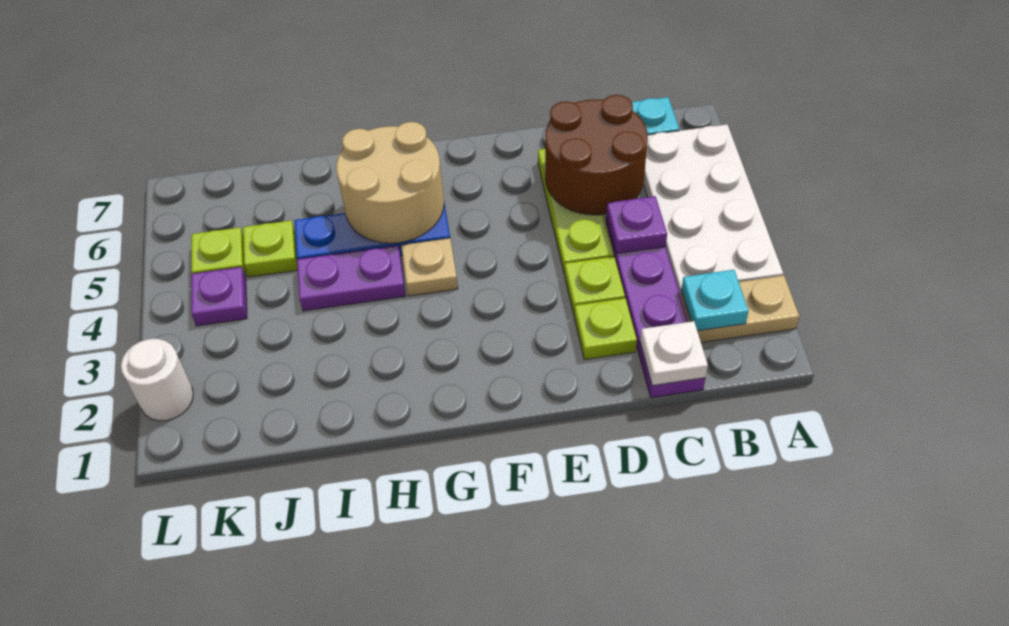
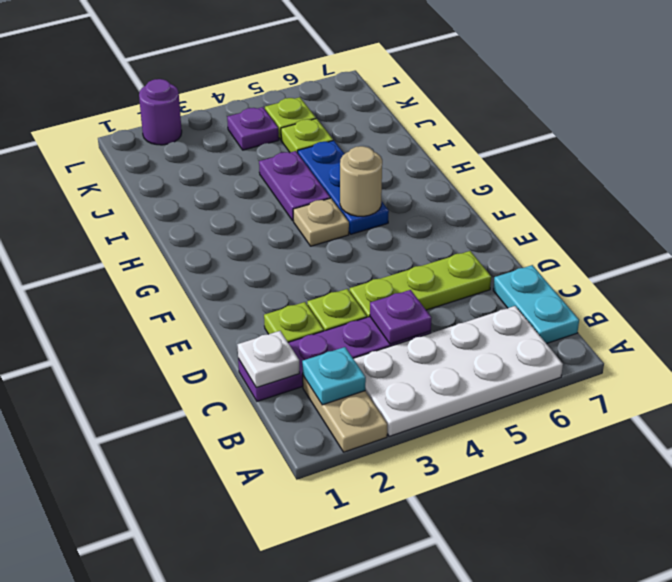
brown round brick C5:D6 level 2 -> none
tan round brick G5:H6 level 2 -> tan round brick G5 level 2
white round brick L2 level 1 -> purple round brick L2 level 1

